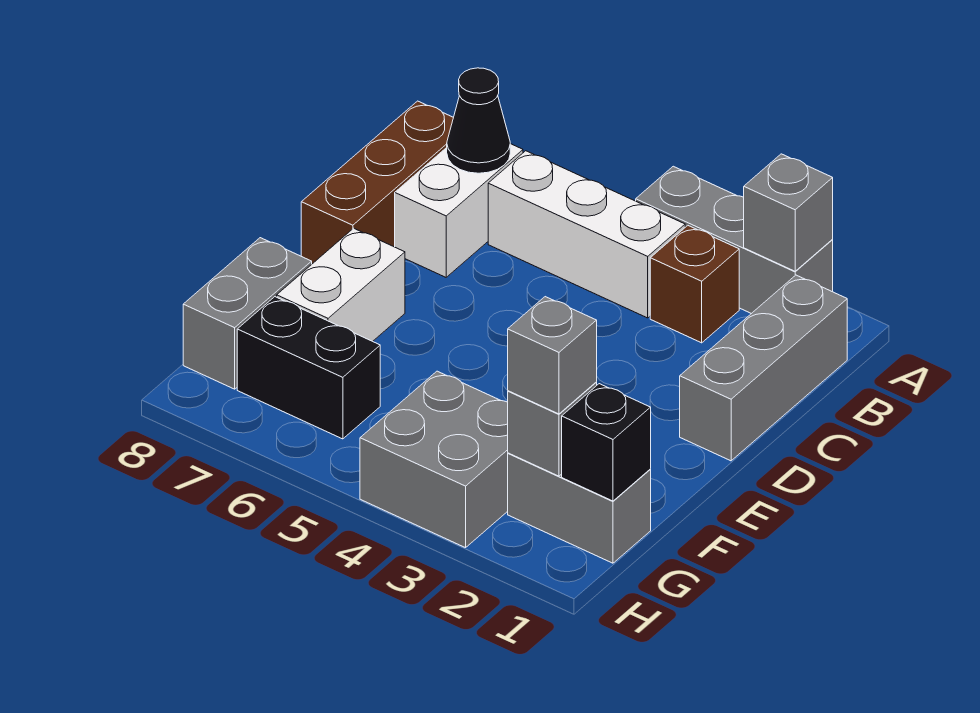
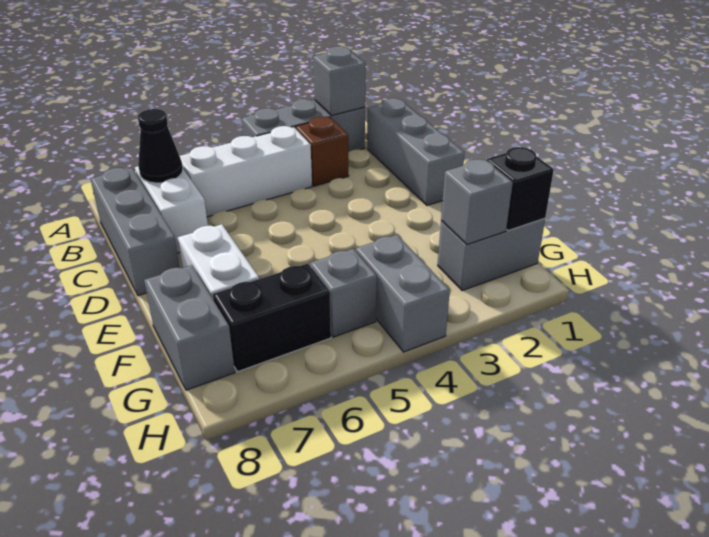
brown brick B8:D8 level 1 -> grey brick B8:D8 level 1
grey brick G2 level 3 -> grey brick G5 level 1
grey brick G3:H4 level 1 -> grey brick G4:H4 level 1

